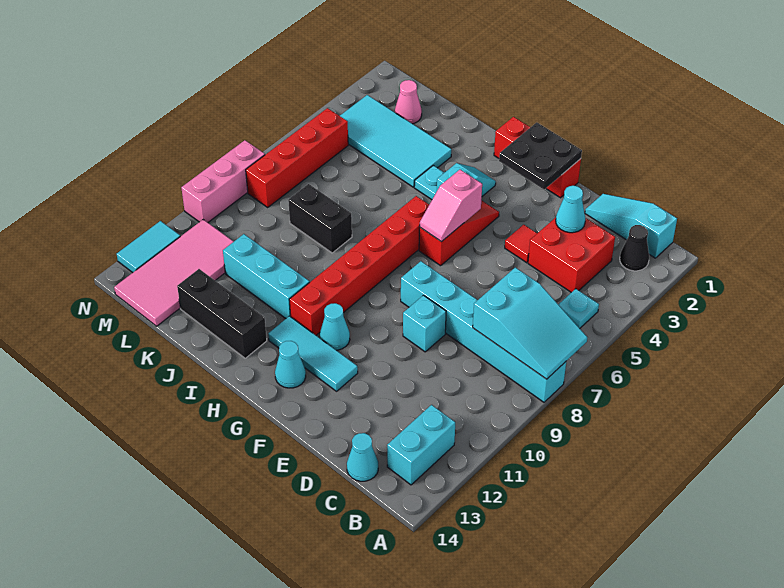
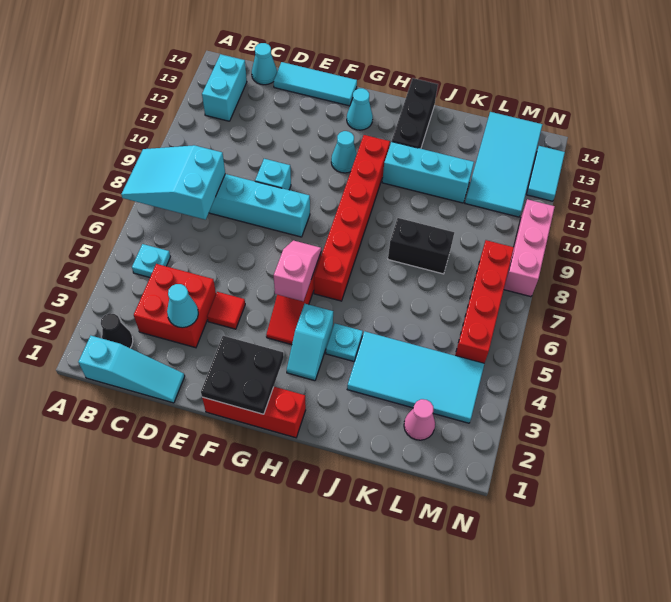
cyan tile F12:H12 level 1 -> cyan tile D14:F14 level 1
black brick I13:K13 level 1 -> black brick I12:I14 level 1
pink tile L11:M14 level 1 -> cyan tile L11:M14 level 1

